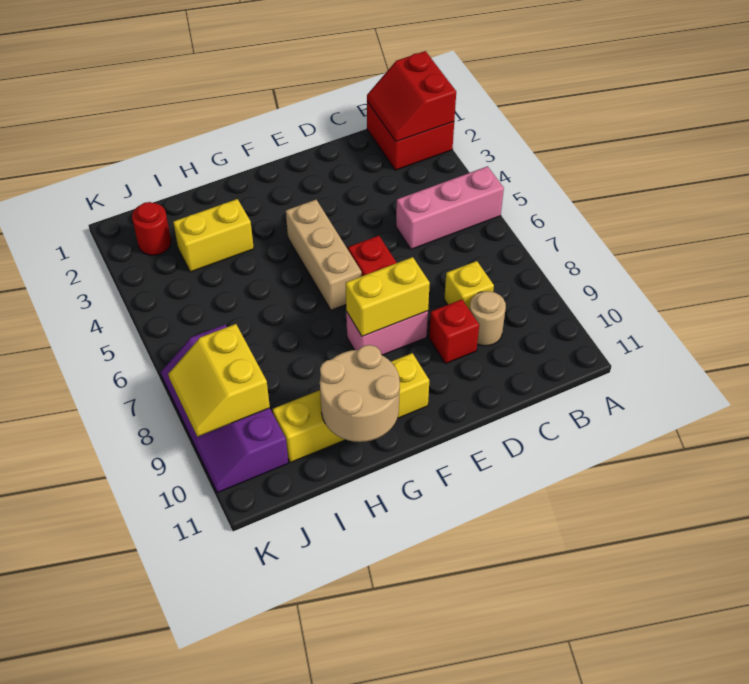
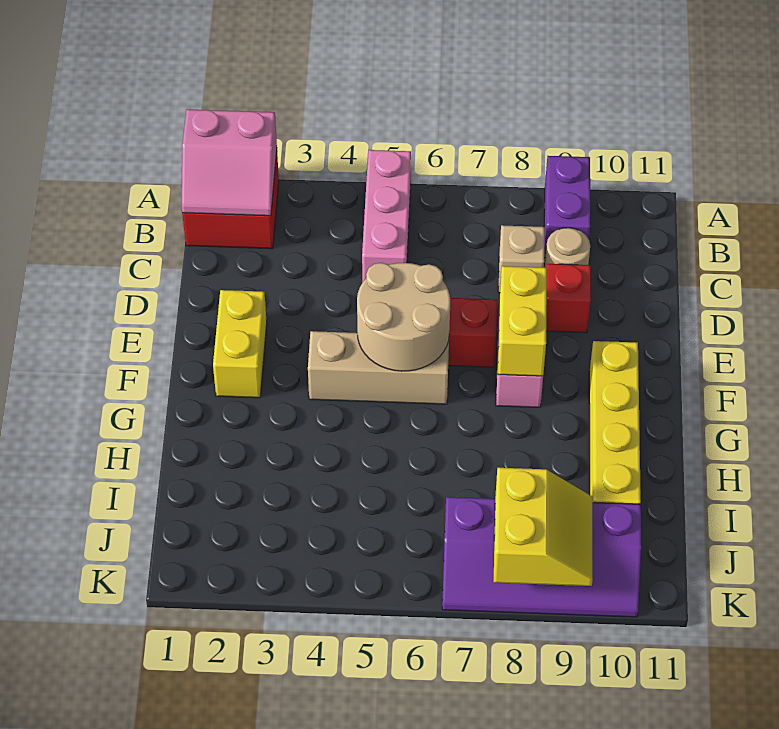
red slope A1:B2 level 2 top A -> pink slope A1:B2 level 2 top A
none -> purple brick A9:B9 level 1
yellow brick C8 level 1 -> tan brick C8 level 1
tan round brick G10:H11 level 2 -> tan round brick E5:F6 level 2
yellow brick H3:I3 level 1 -> yellow brick E2:F2 level 1
red round brick J2 level 1 -> none
yellow slope J8:K9 level 2 top J -> yellow slope J8:K9 level 2 top 8

